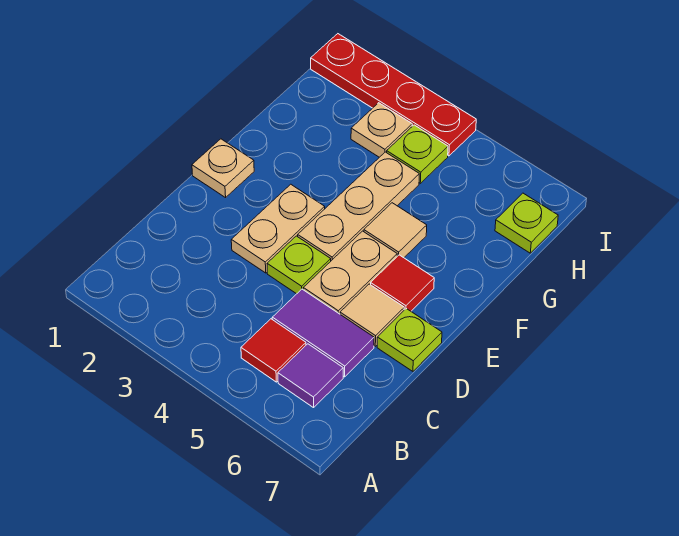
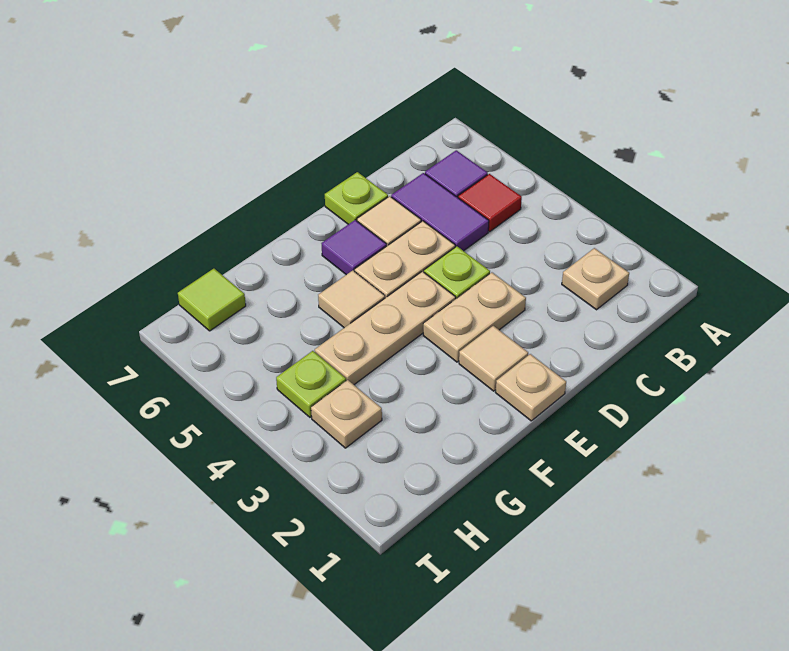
none -> tan plate B2 level 1
none -> tan tile E2 level 1
red tile E6 level 1 -> purple tile E6 level 1
lime plate H7 level 1 -> lime tile H7 level 1
red plate I1:I4 level 1 -> none

